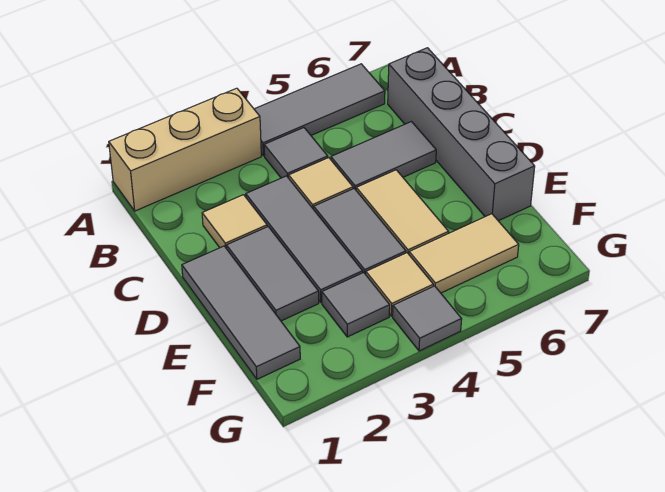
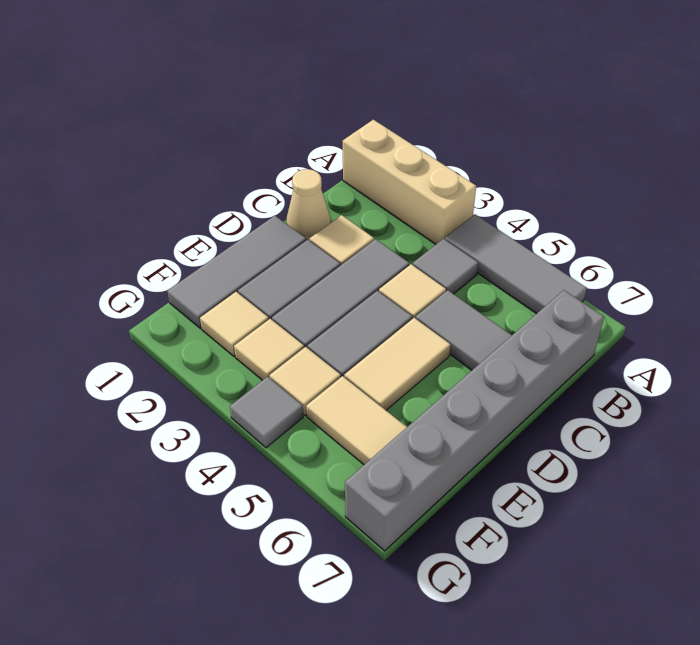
grey brick B7:E7 level 1 -> grey brick B7:G7 level 1
none -> tan cone C1 level 1
none -> tan tile F2 level 1
grey tile F3 level 1 -> tan tile F3 level 1

